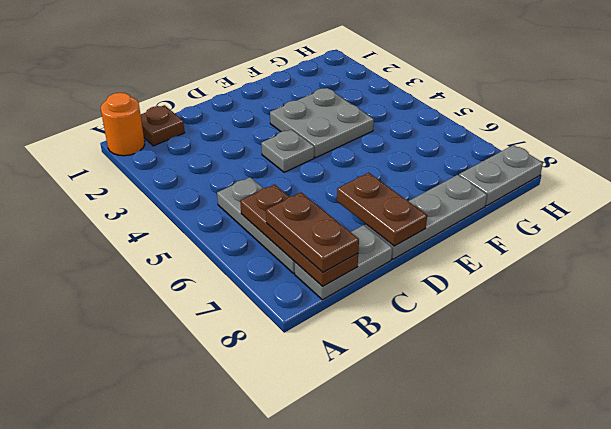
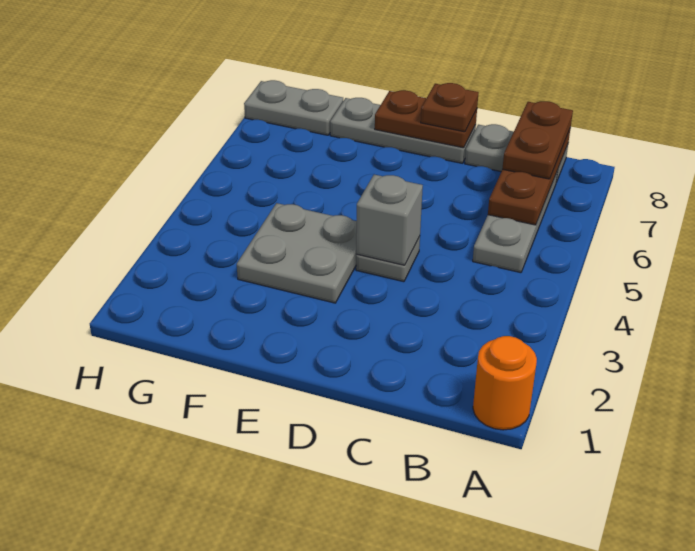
brown plate B1 level 1 -> brown plate D8 level 3
none -> grey brick D4 level 2
brown plate D7:D8 level 2 -> brown plate D8:E8 level 2

